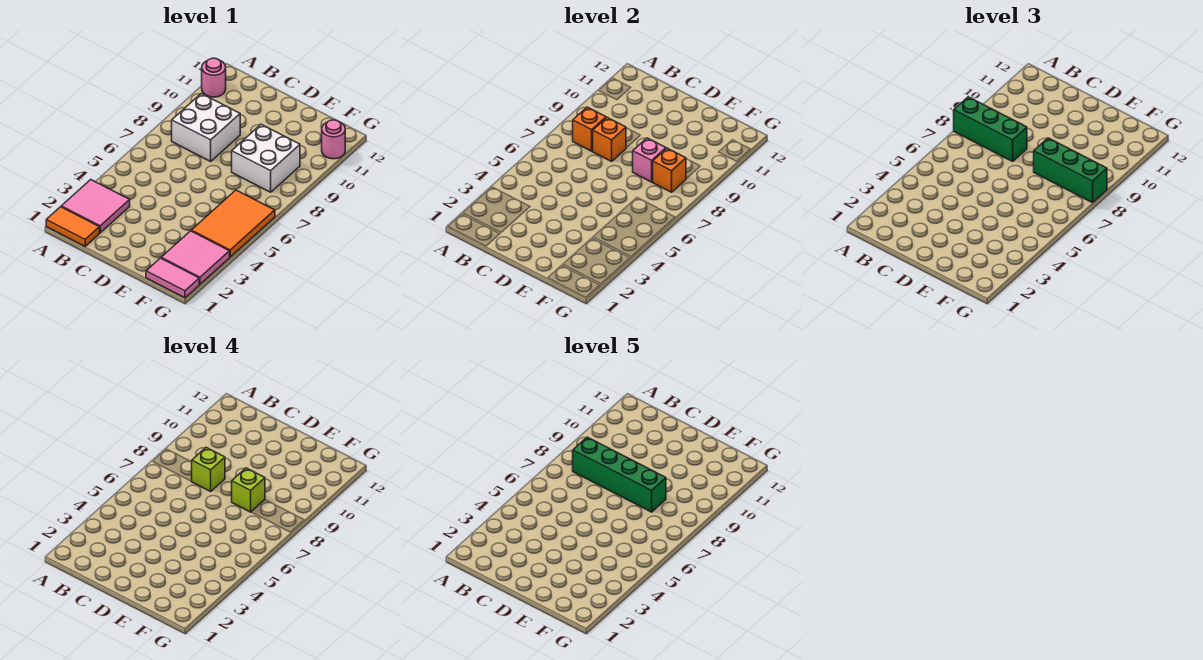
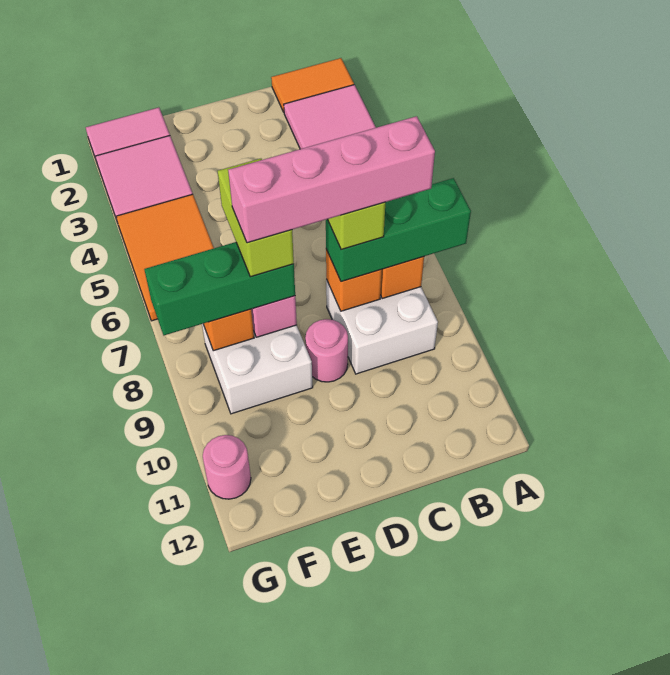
pink round brick A11 level 1 -> pink round brick D9 level 1
green brick B8:E8 level 5 -> pink brick B8:E8 level 5
lime brick E8 level 4 -> lime brick E7:E8 level 4

